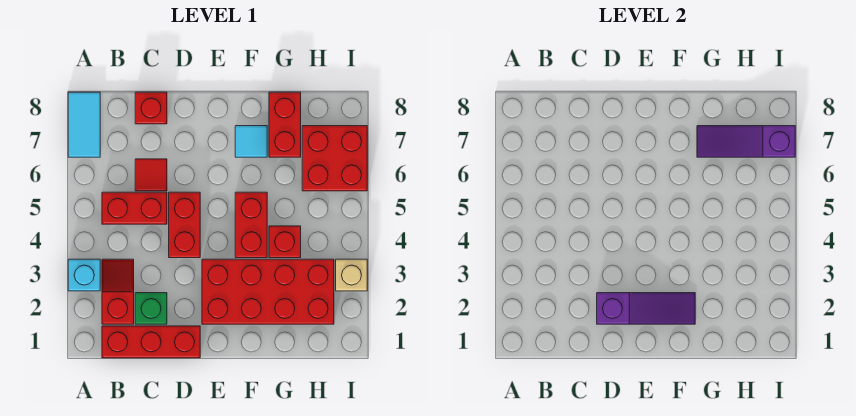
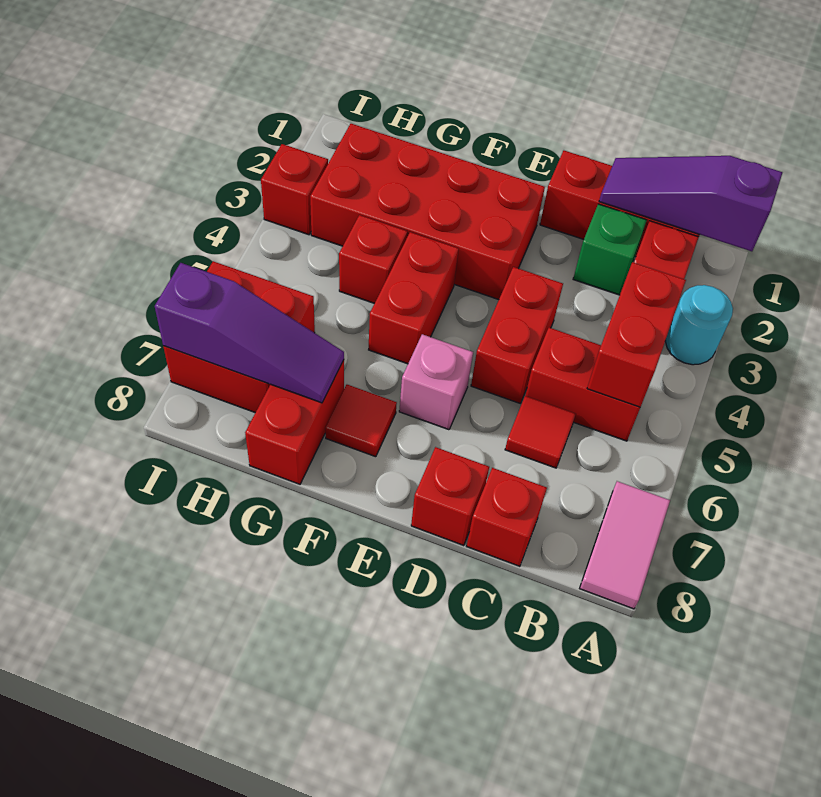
cyan brick A3 level 1 -> cyan round brick A3 level 1
cyan tile A7:A8 level 1 -> pink tile A7:A8 level 1
none -> red brick B4:B5 level 2
purple slope D2:F2 level 2 top D -> purple slope A1:C1 level 2 top A
none -> red brick D8 level 1
none -> pink brick E6 level 1
cyan tile F7 level 1 -> red tile F7 level 1
tan brick I3 level 1 -> red brick I3 level 1

